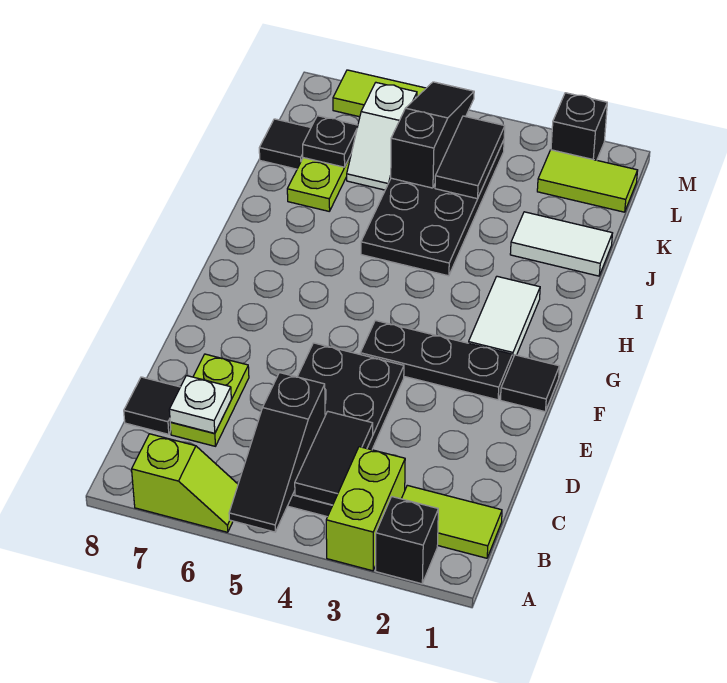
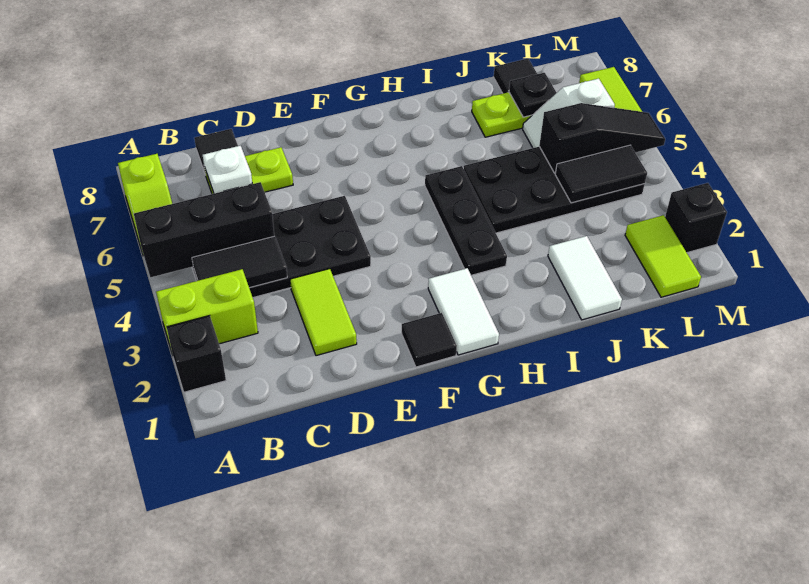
black slope A5:C5 level 2 top C -> black brick A5:C5 level 2
lime tile B1:B2 level 1 -> lime tile D2:D3 level 1
black plate F2:F4 level 1 -> black plate H3:H5 level 1
white tile G2:H2 level 1 -> white tile G1:G2 level 1

